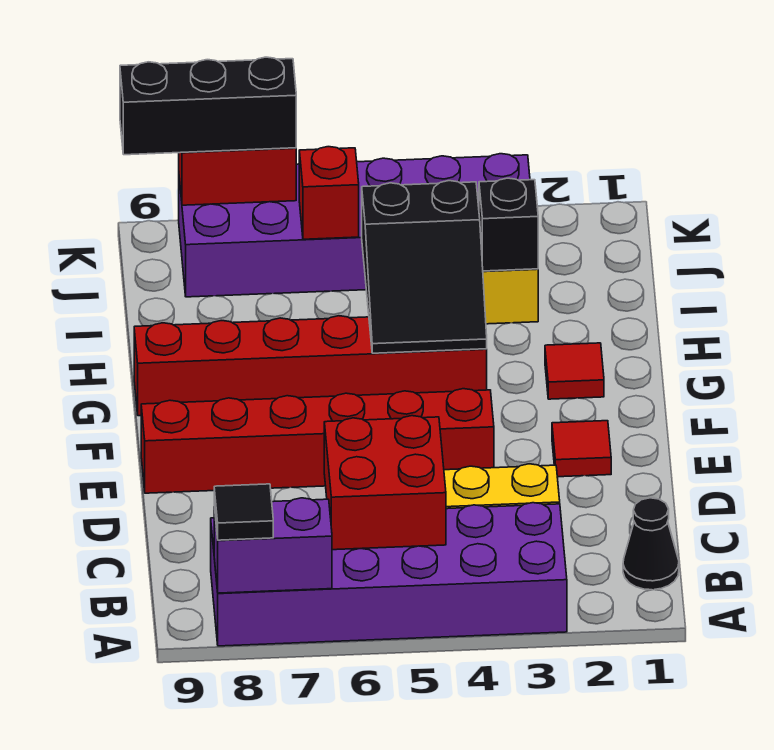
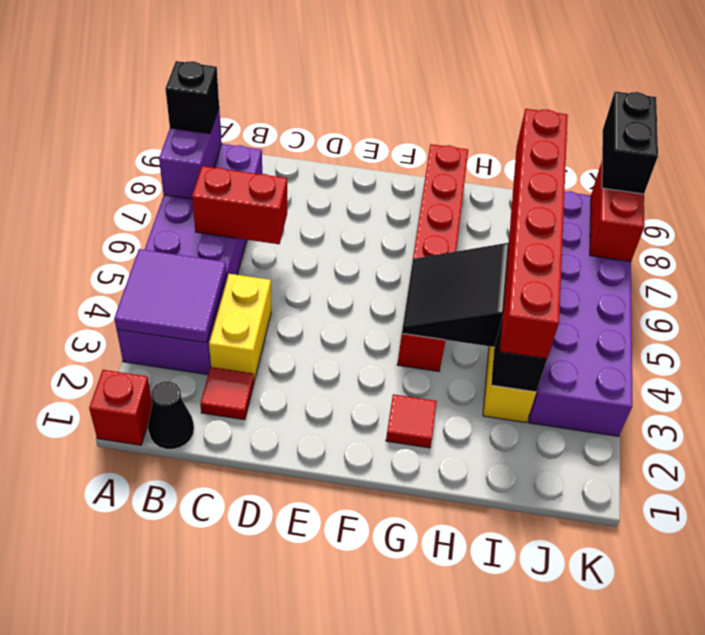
none -> purple tile A3:B4 level 2
black tile A8 level 3 -> black brick A8 level 3
red brick B5:C6 level 2 -> red brick B6:C6 level 2
red tile E2 level 1 -> red tile C2 level 1
red brick E4:E9 level 1 -> red brick I3:I8 level 3
red brick J6 level 2 -> red brick A1 level 1
black brick K7:K9 level 3 -> black brick K8:K9 level 3

